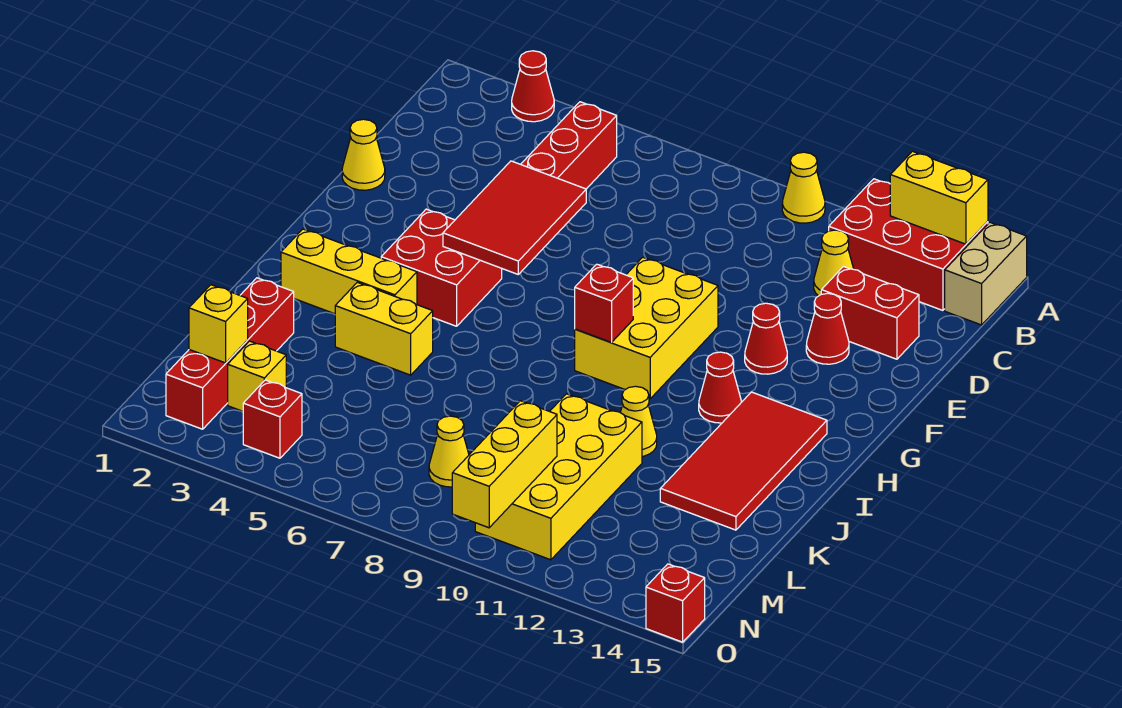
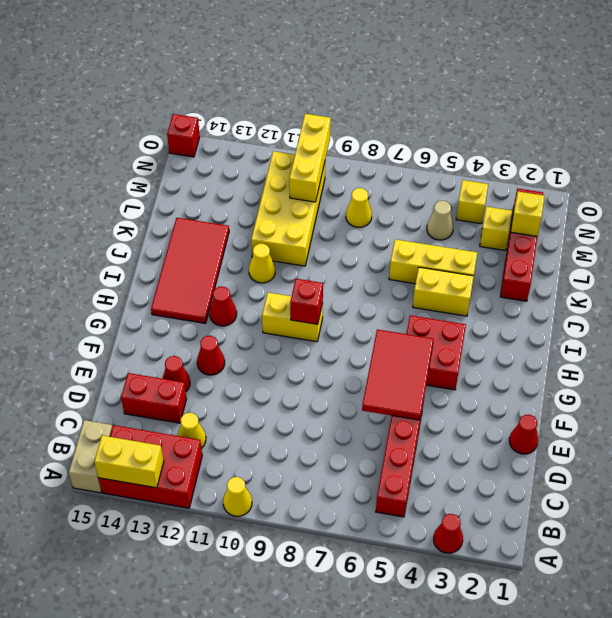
yellow cone E1 level 1 -> red cone E1 level 1
yellow brick F9:H10 level 1 -> yellow brick H9:H10 level 1
yellow brick I2:I4 level 1 -> yellow brick K4:K6 level 1
none -> tan cone M5 level 1
red brick N4 level 1 -> yellow brick N4 level 1

